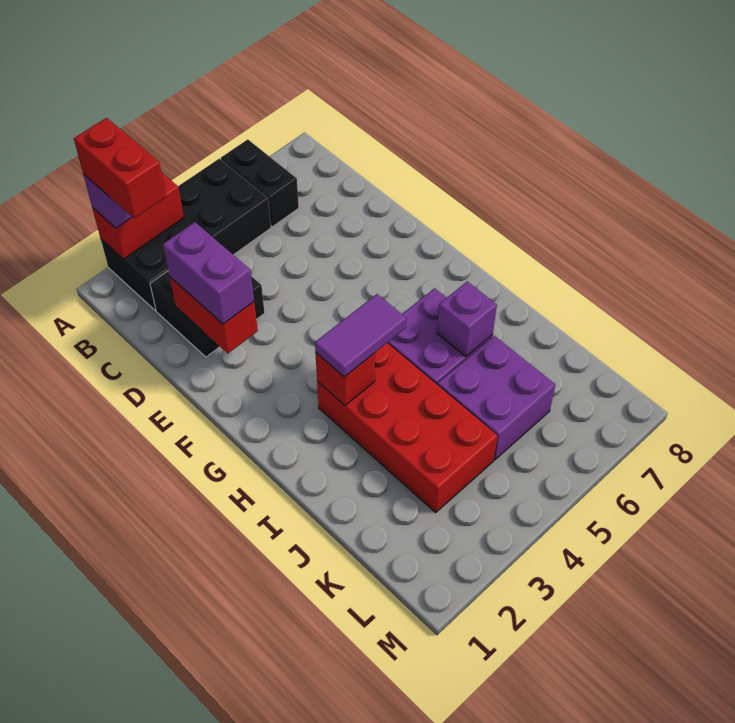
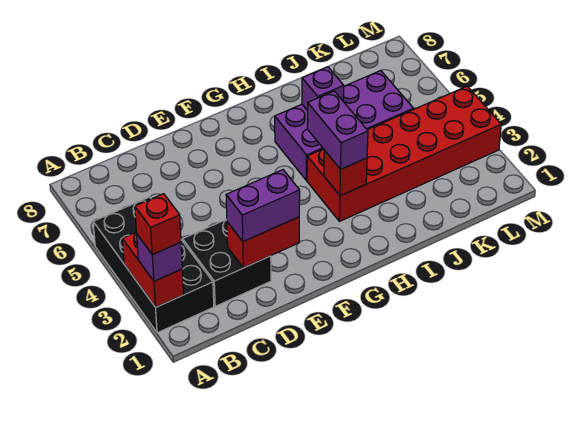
red brick A2:B2 level 4 -> red brick A2 level 4
black brick A6:B6 level 1 -> none
red brick H3:K4 level 1 -> red brick H3:M4 level 1
purple tile H3:H4 level 3 -> purple brick H3:H4 level 3

